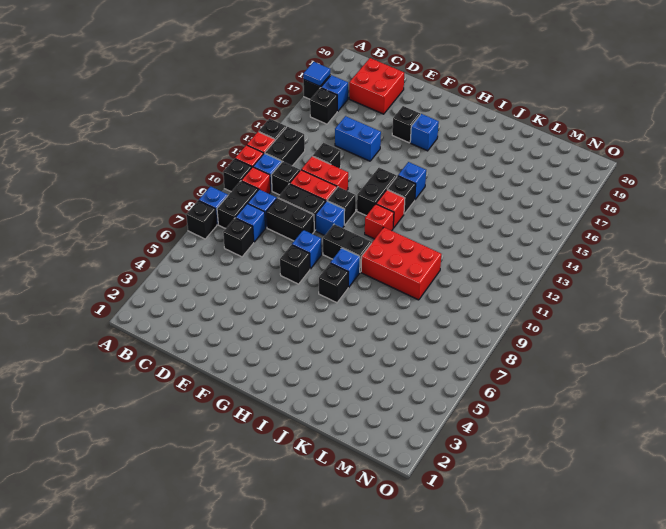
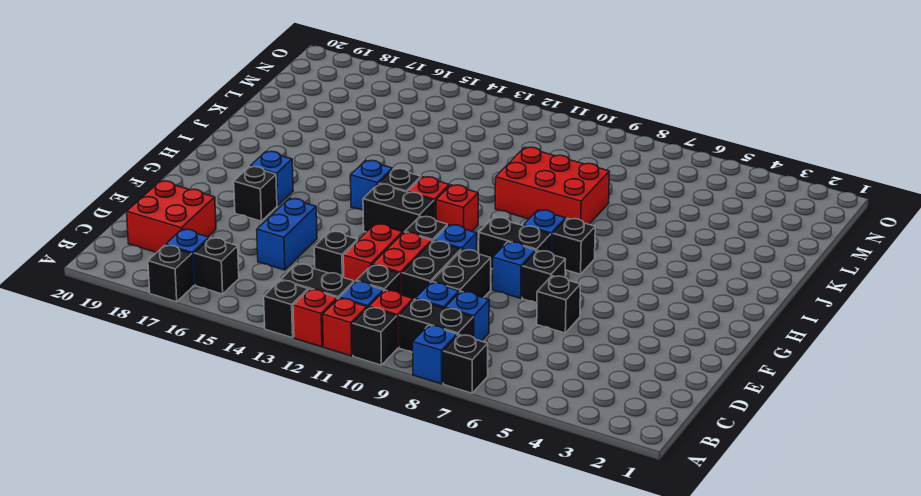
blue tile A17 level 2 -> none
black brick C7 level 1 -> black brick E6 level 1
black brick G9:H9 level 1 -> black brick G8:G9 level 1
red brick I9:K10 level 1 -> red brick J8:K10 level 1

